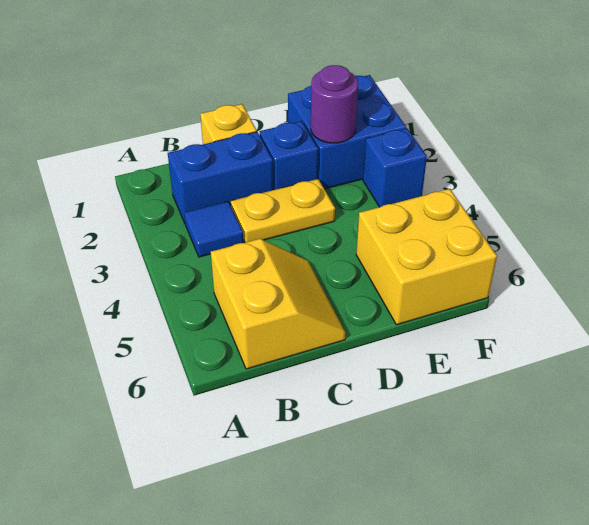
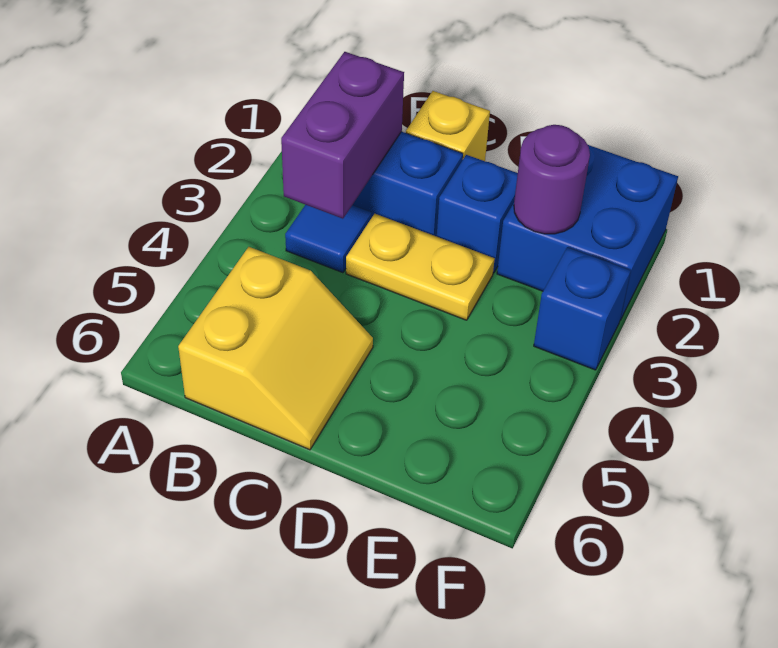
none -> purple brick B2:B3 level 2
yellow brick E5:F6 level 1 -> none

